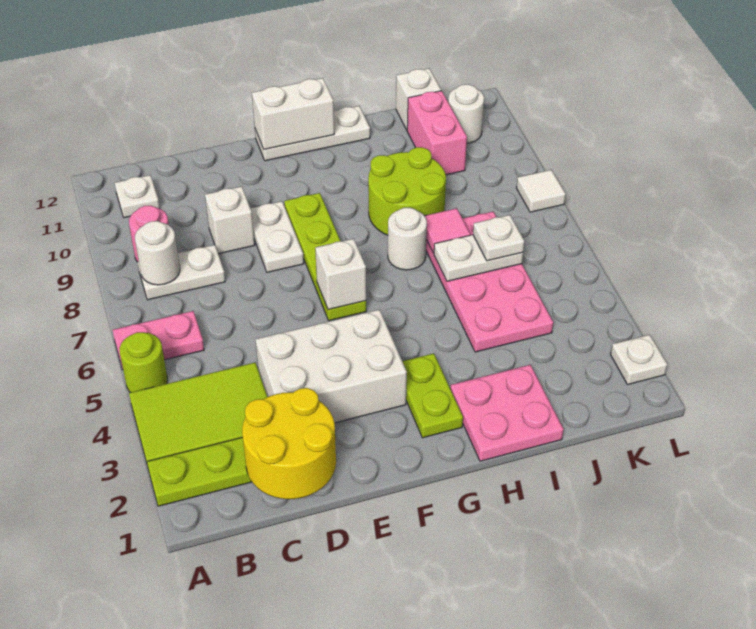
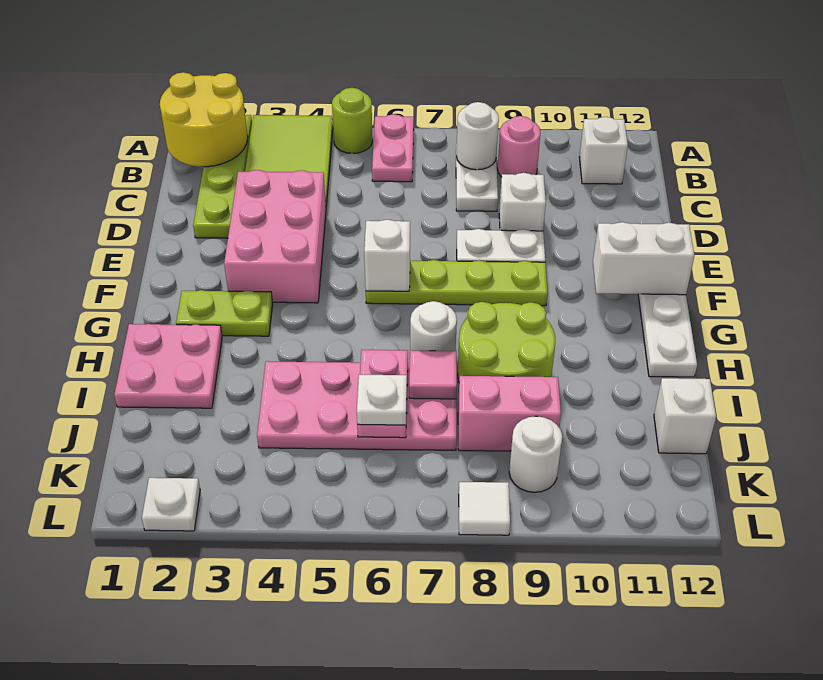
white plate B11 level 1 -> white brick B11 level 1
yellow round brick C1:D2 level 2 -> yellow round brick A1:B2 level 2
white brick D3:F4 level 1 -> pink brick D3:F4 level 1
white brick F12:G12 level 2 -> white brick F11:F12 level 2
white plate I6:J6 level 2 -> pink plate I6:J6 level 2
pink brick J10:J11 level 1 -> pink brick J8:J9 level 1
white round brick K11 level 1 -> white round brick K9 level 1

